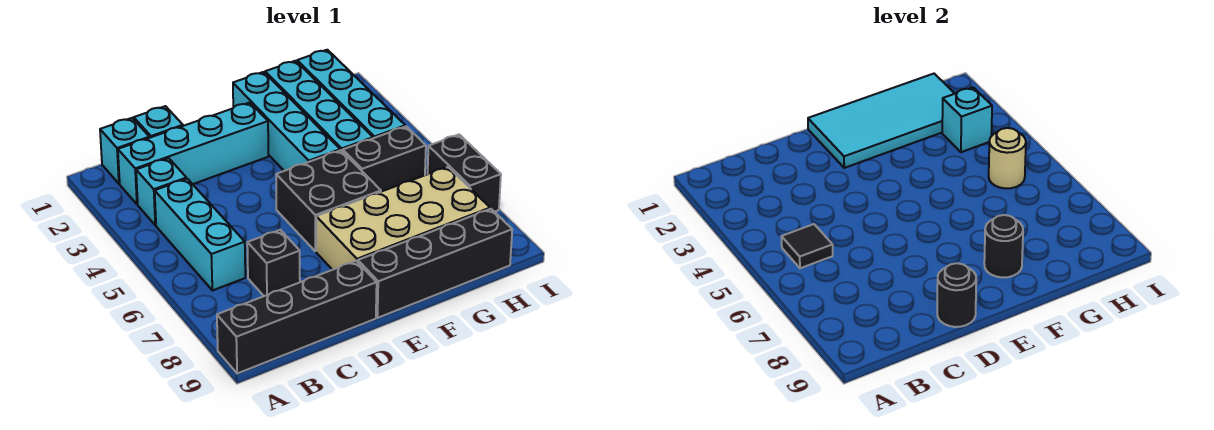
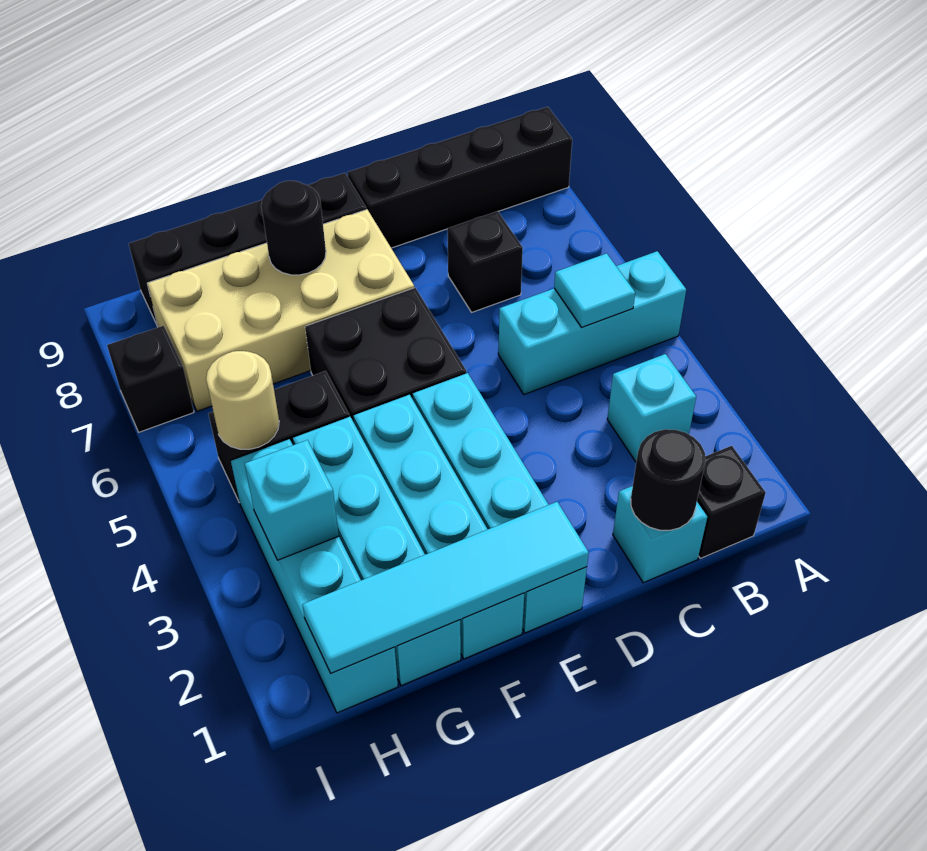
cyan brick B1 level 1 -> black brick B1 level 1
cyan brick B2:E2 level 1 -> cyan brick E1:E4 level 1
cyan brick B4:B6 level 1 -> cyan brick A5:C5 level 1
black tile B5 level 2 -> cyan tile B5 level 2
black round brick D9 level 2 -> black round brick C1 level 2
cyan tile E1:H2 level 2 -> cyan tile E1:H1 level 2
black brick I6:I7 level 1 -> black brick I7 level 1

